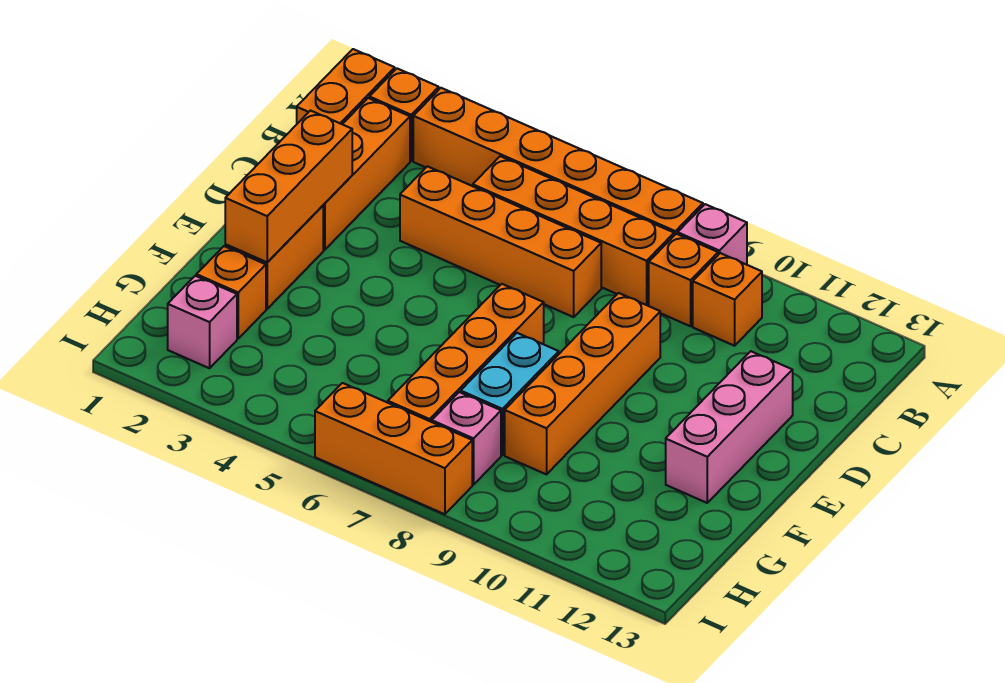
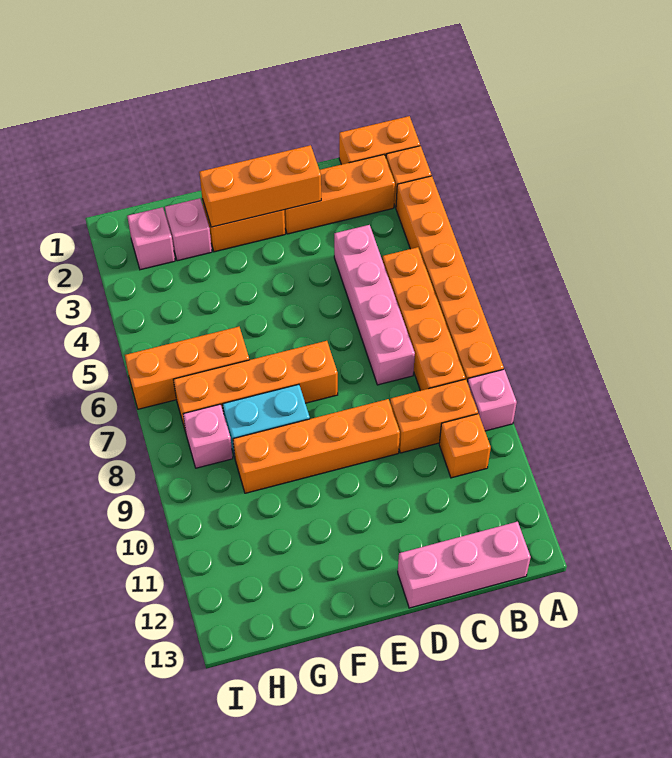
orange brick B9 level 1 -> orange brick B9:C9 level 1
orange brick C4:C7 level 1 -> pink brick C4:C7 level 1
pink brick D12:F12 level 1 -> pink brick B13:D13 level 1
orange brick G2 level 1 -> pink brick G2 level 1
orange brick I6:I8 level 1 -> orange brick G6:I6 level 1

